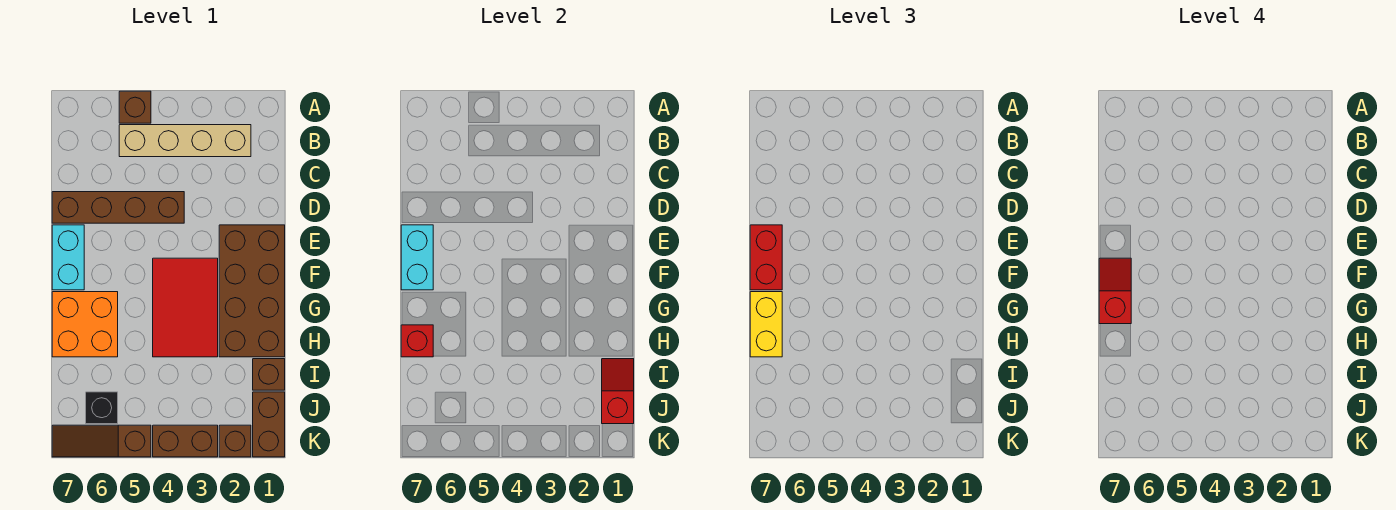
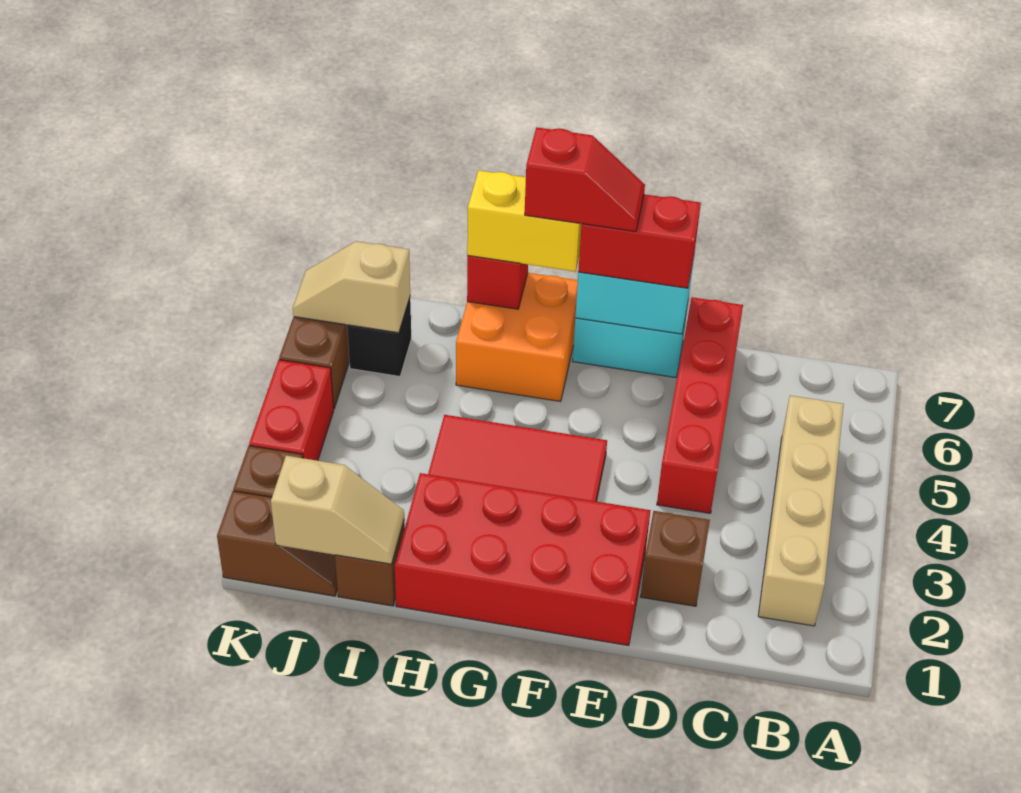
brown brick A5 level 1 -> brown brick D2 level 1
brown brick D4:D7 level 1 -> red brick D4:D7 level 1
brown brick E1:H2 level 1 -> red brick E1:H2 level 1
red slope I1:J1 level 2 top J -> tan slope I1:J1 level 2 top J
brown brick J1:K1 level 1 -> brown slope J1:K1 level 1 top K
none -> tan slope J6:K6 level 2 top J
brown brick K3:K4 level 1 -> red brick K3:K4 level 1

